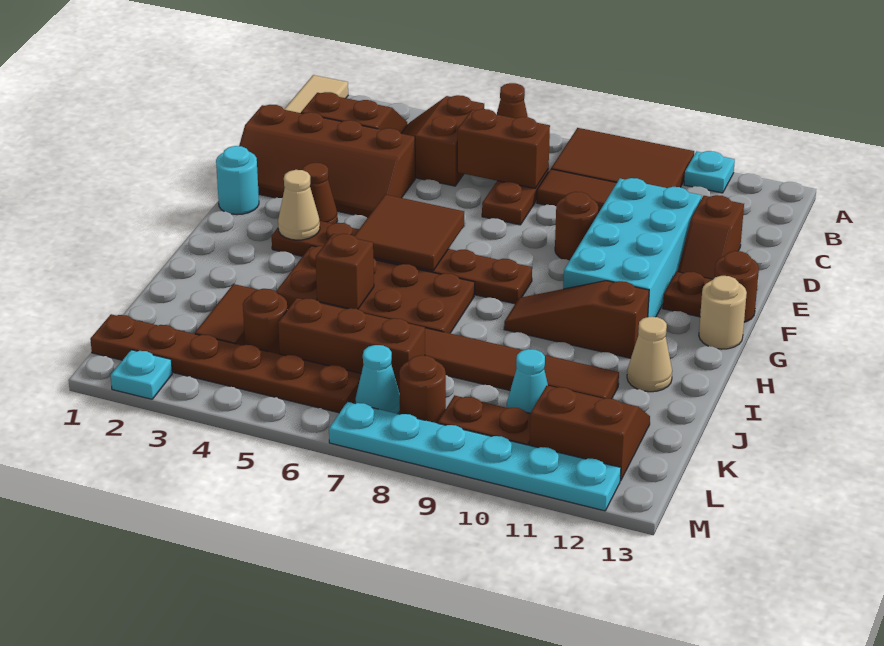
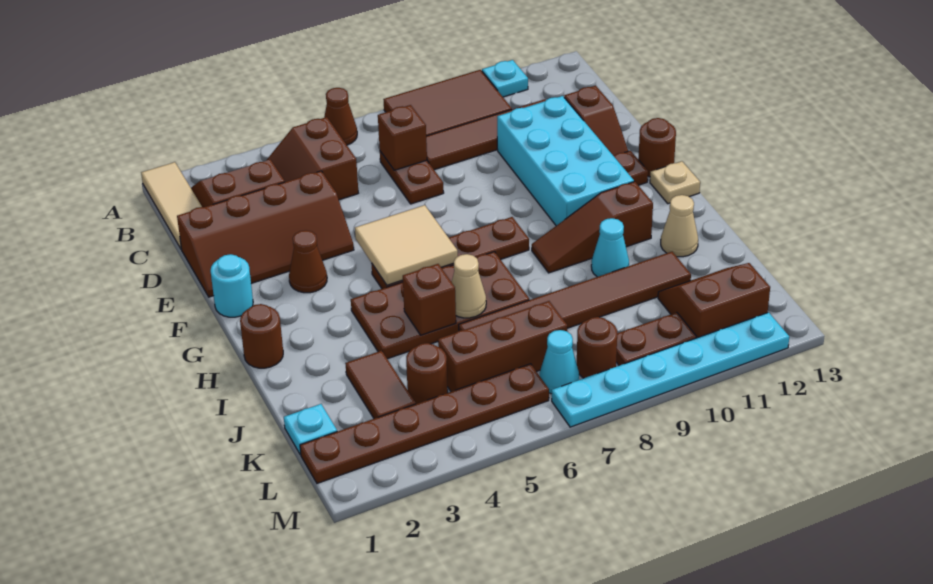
brown brick C6:C7 level 2 -> brown brick C7 level 2
brown round brick E9 level 1 -> brown round brick H1 level 1
brown tile F5:G6 level 2 -> tan tile F5:G6 level 2
brown plate G3:G8 level 1 -> brown plate G5:G8 level 1
tan cone G3 level 2 -> tan cone I6 level 2
tan round brick G13 level 1 -> tan plate G13 level 1
cyan cone K10 level 1 -> cyan cone I10 level 1
cyan plate M2 level 1 -> cyan plate K1 level 1

